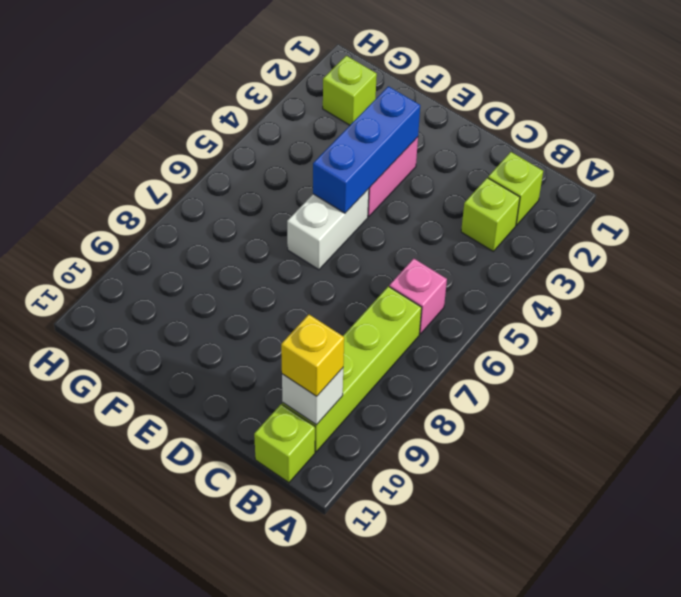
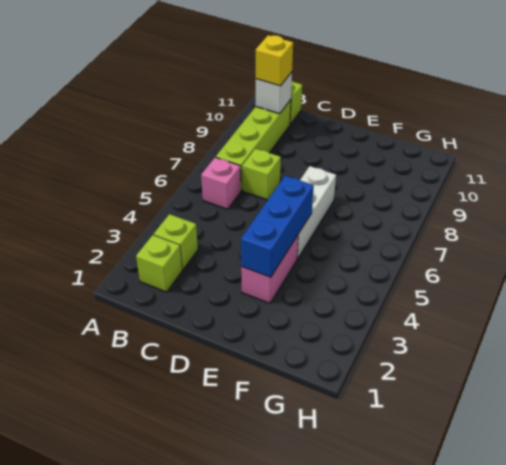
white brick E5:E6 level 1 -> white brick E5:E7 level 1
lime brick G2 level 1 -> lime brick C7 level 1

